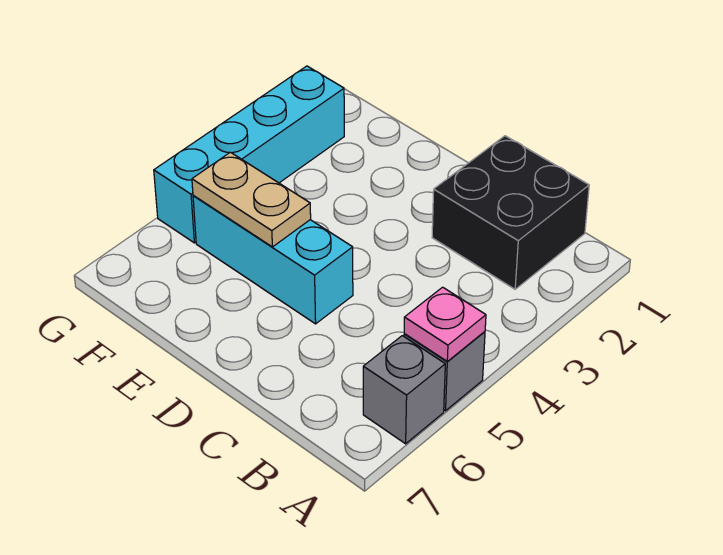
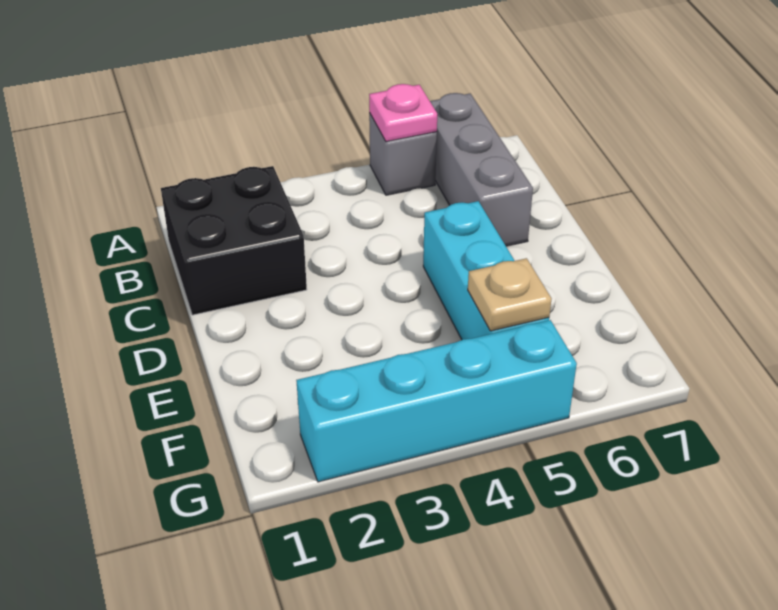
grey brick A6 level 1 -> grey brick A6:C6 level 1
tan plate E5:F5 level 2 -> tan plate F5 level 2

